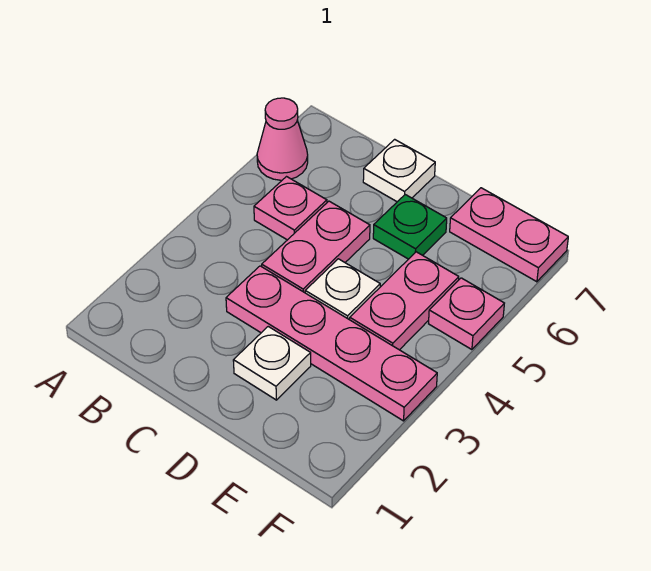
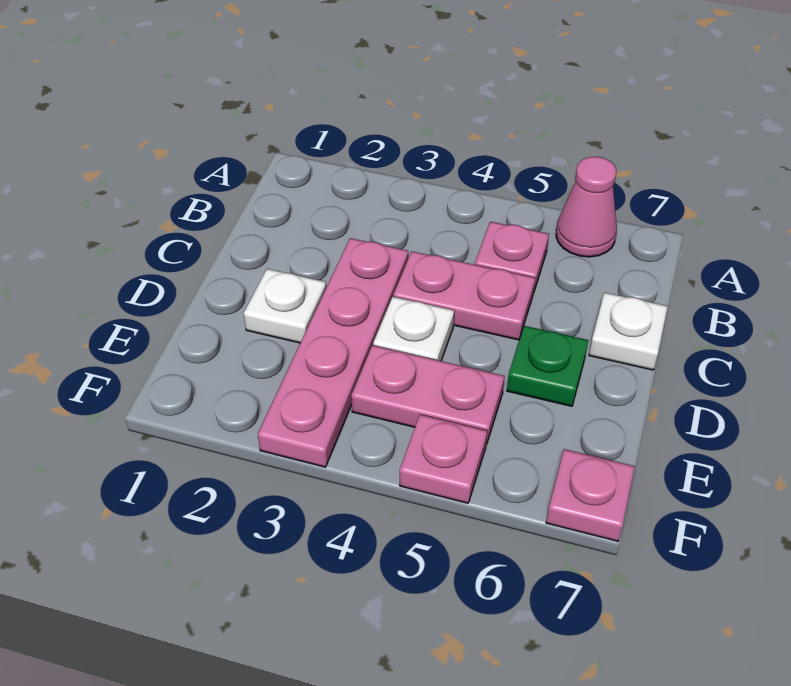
pink plate E7:F7 level 1 -> pink plate F7 level 1

